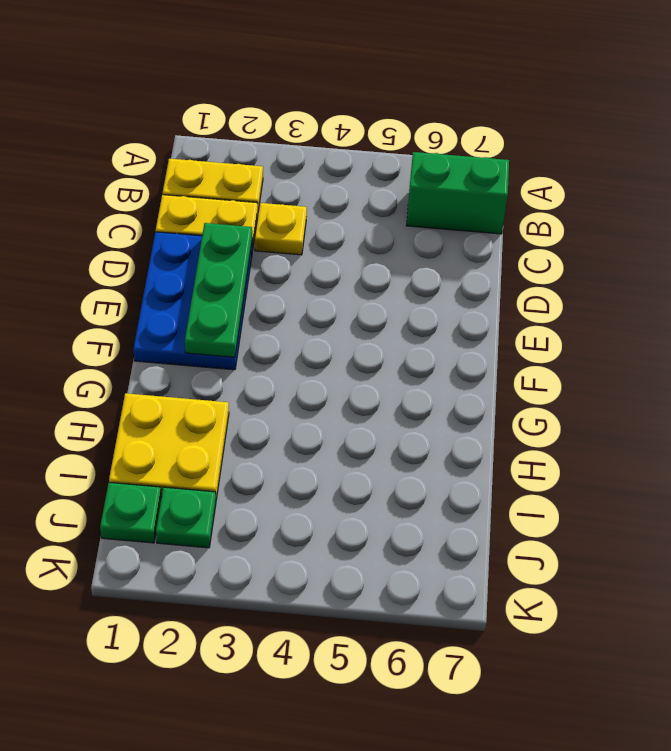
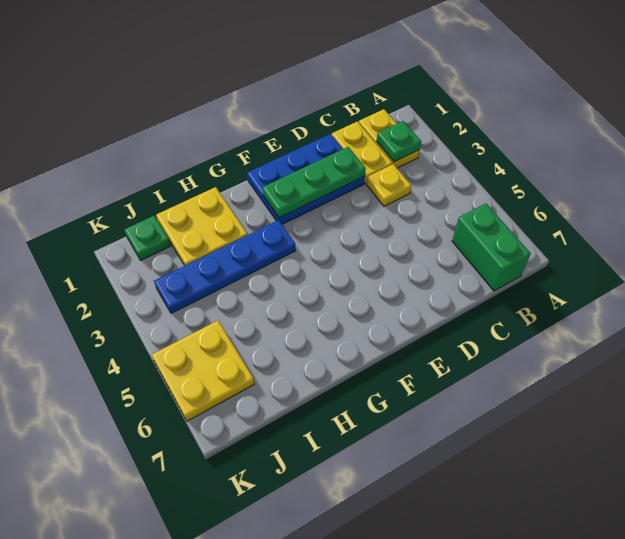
none -> blue plate G3:J3 level 1
green plate J2 level 1 -> green plate B2 level 2
none -> yellow plate J5:K6 level 1

